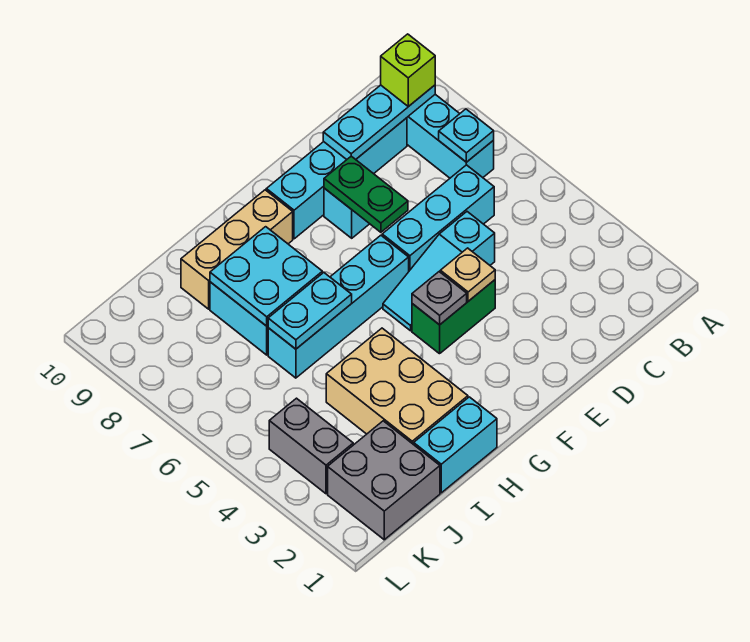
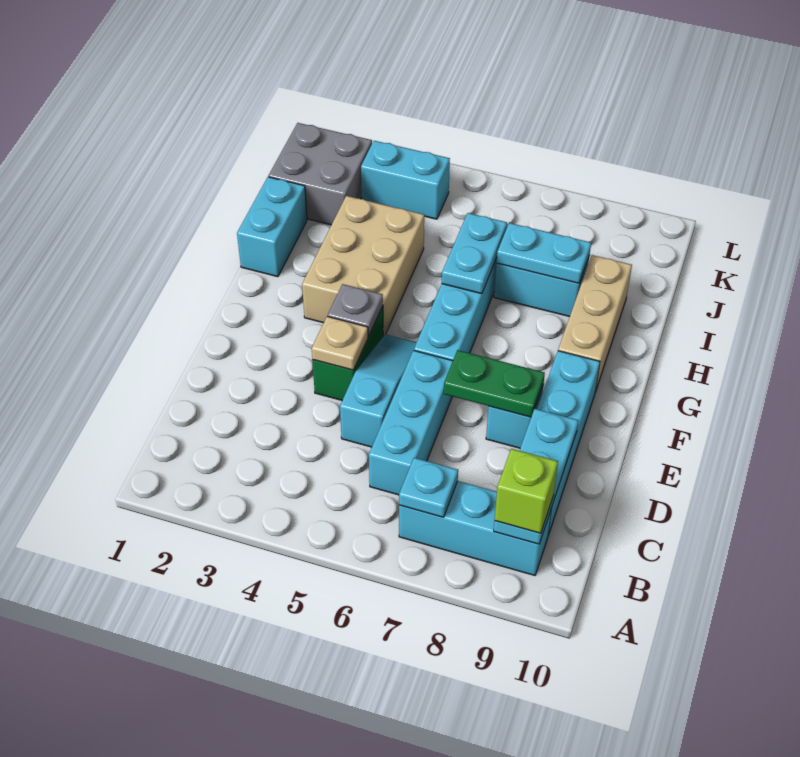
tan brick H2:I4 level 1 -> tan brick G3:I4 level 1
cyan plate H7:I8 level 2 -> cyan plate I7:I8 level 2
grey brick K3:K4 level 1 -> cyan brick K3:K4 level 1

